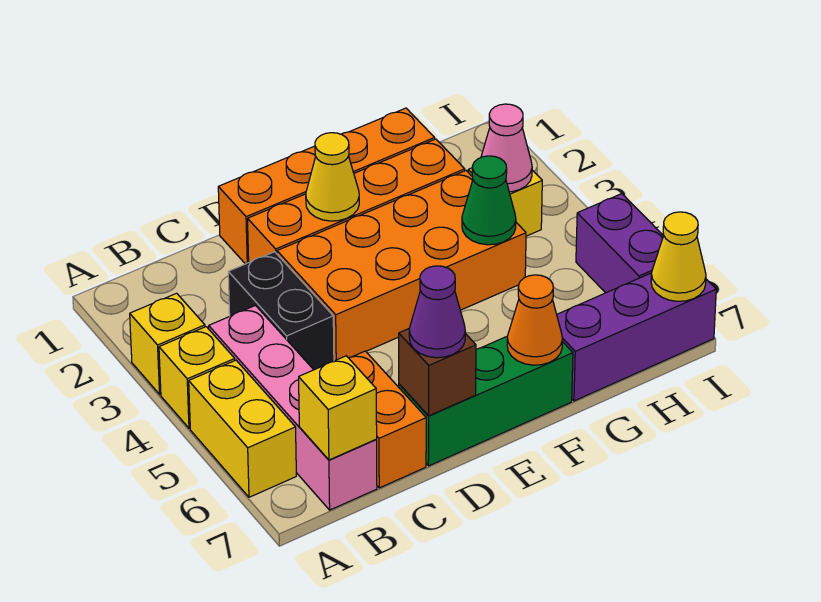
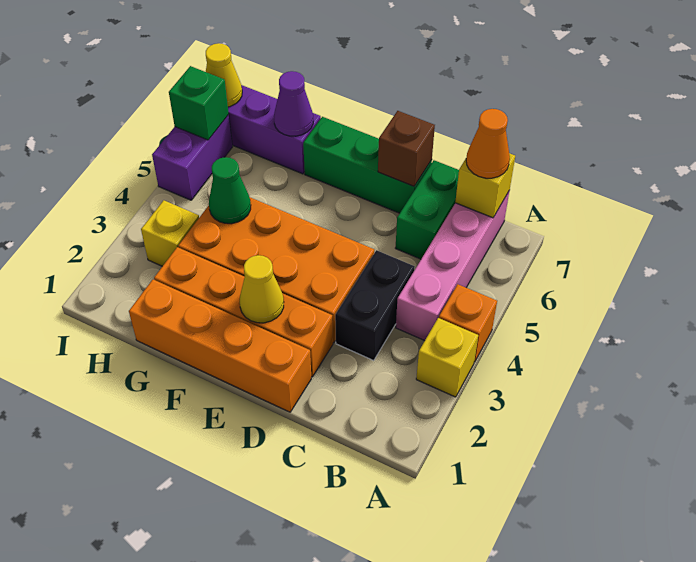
yellow brick A4 level 1 -> orange brick A4 level 1
yellow brick A5:A6 level 1 -> none
orange brick C6:C7 level 1 -> green brick C6:C7 level 1
purple cone D7 level 3 -> purple cone G7 level 2
orange cone F7 level 2 -> orange cone B7 level 3
pink cone H3 level 2 -> none
none -> green brick I6 level 2

